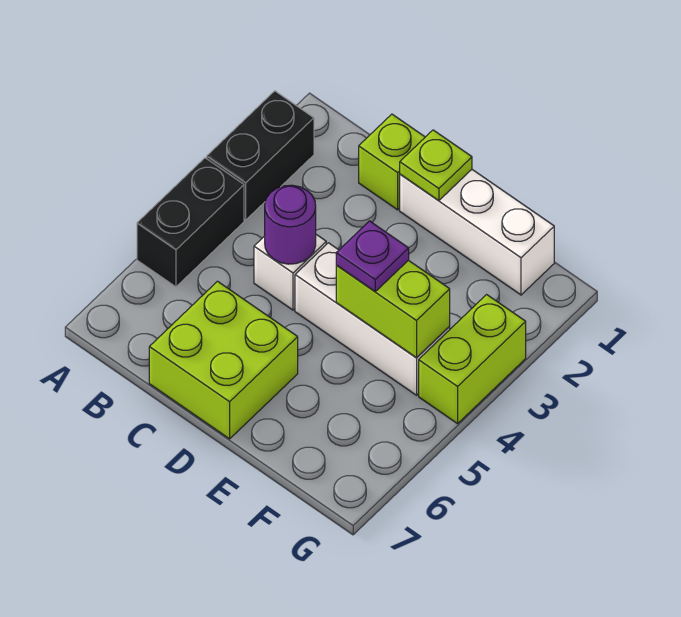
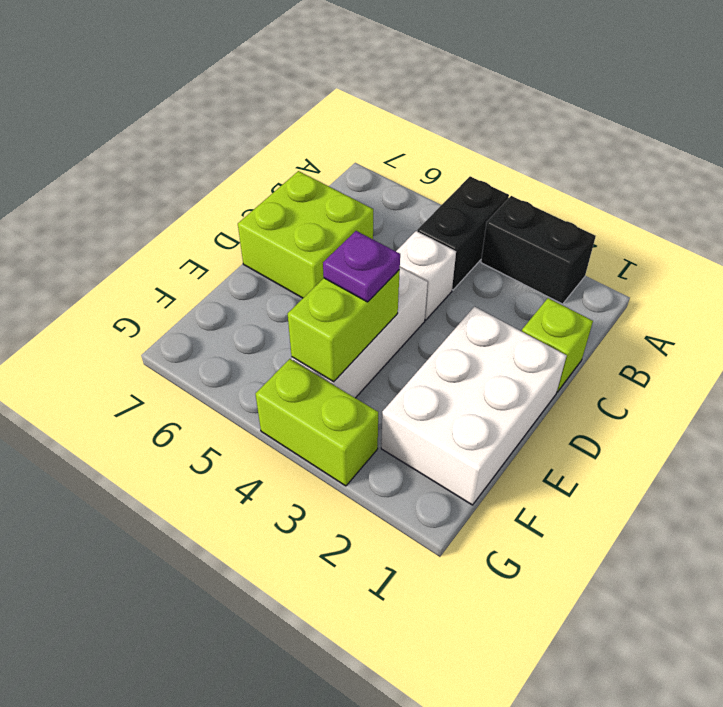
black brick A4:A5 level 1 -> black brick A4:B4 level 1
purple round brick C4 level 2 -> none
white brick D1:F1 level 1 -> white brick D1:F2 level 1
lime plate D1 level 2 -> none

